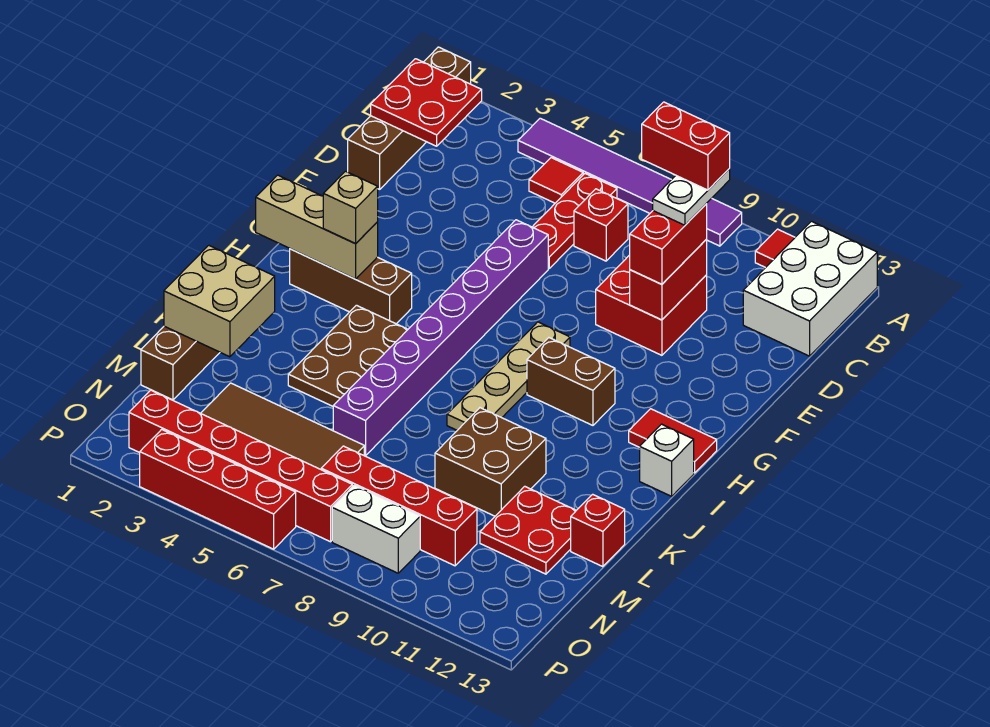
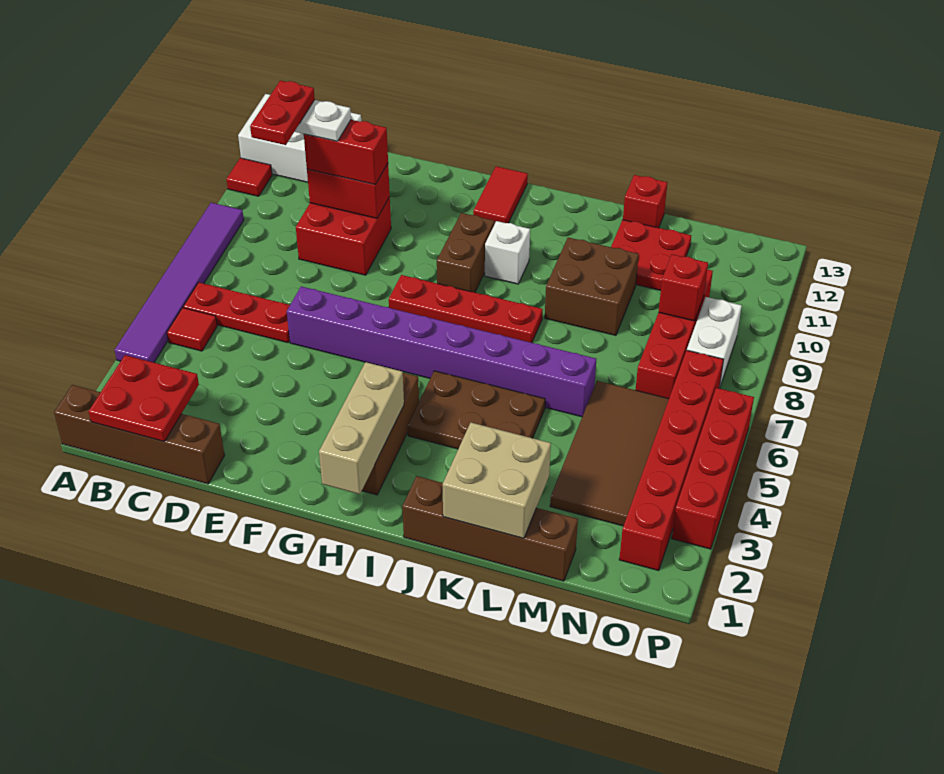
red brick C7 level 1 -> red brick N9 level 2
red brick C9:C10 level 5 -> red plate C9:C10 level 5
tan plate G8:J8 level 1 -> red plate G8:J8 level 1
tan brick H3 level 3 -> none
white brick I13 level 1 -> white brick I10 level 1

